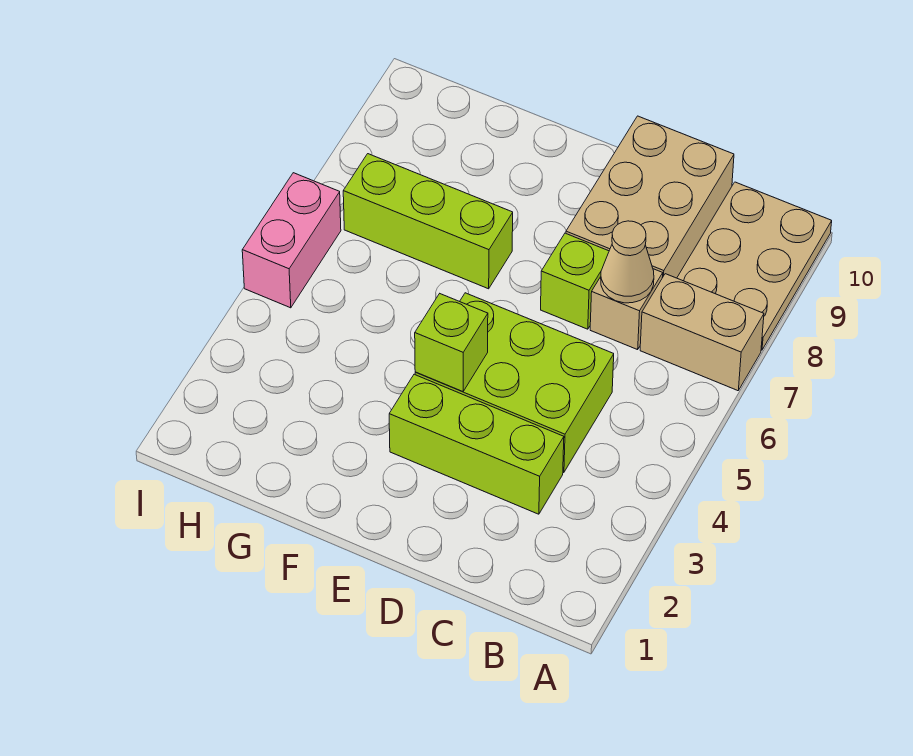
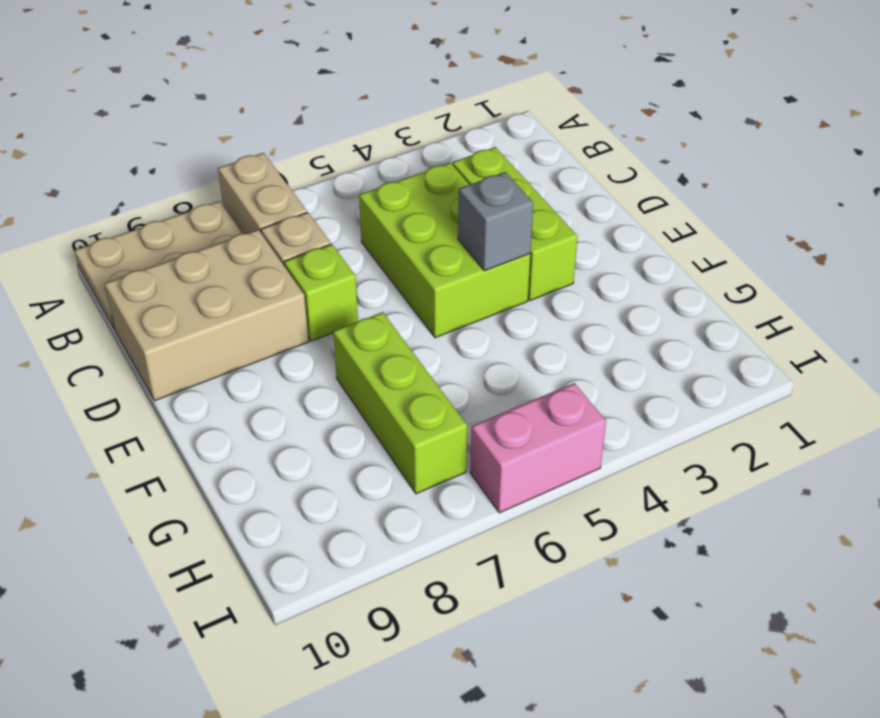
tan cone C7 level 2 -> none
lime brick E4 level 2 -> grey brick E4 level 2

